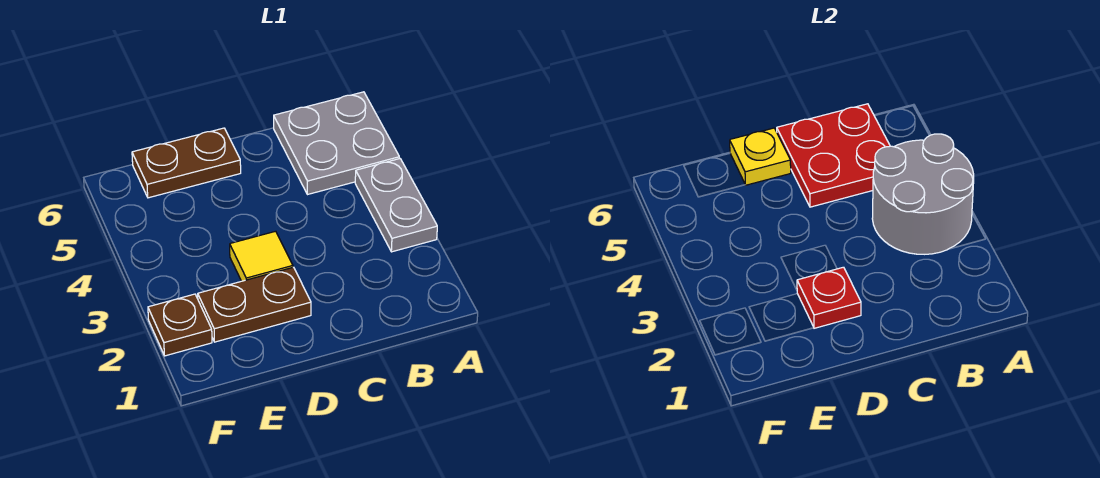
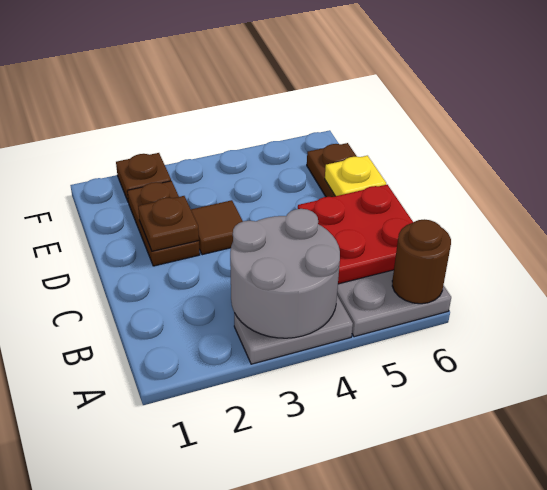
none -> brown round brick A6 level 2
red plate D2 level 2 -> brown plate D2 level 2
yellow tile D3 level 1 -> brown tile D3 level 1

